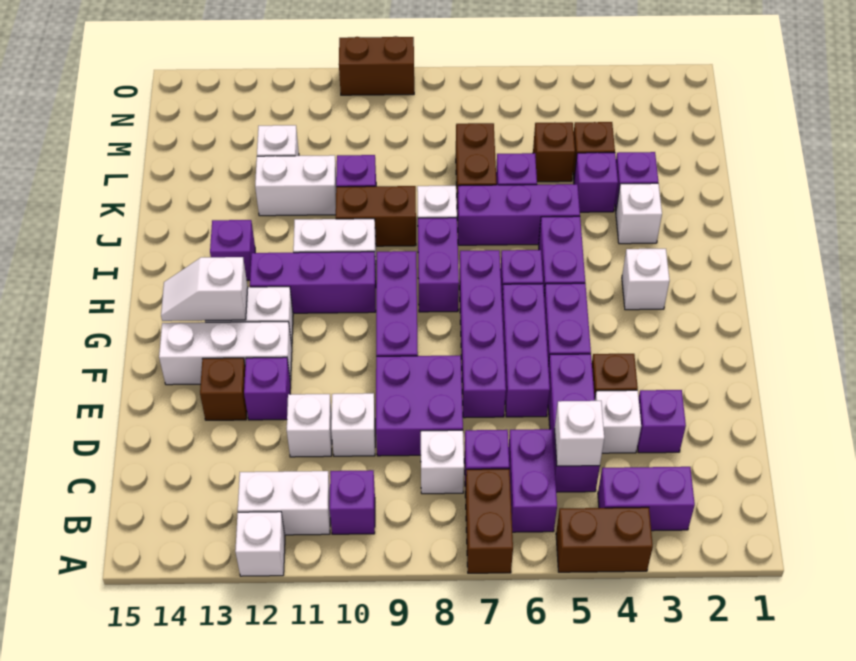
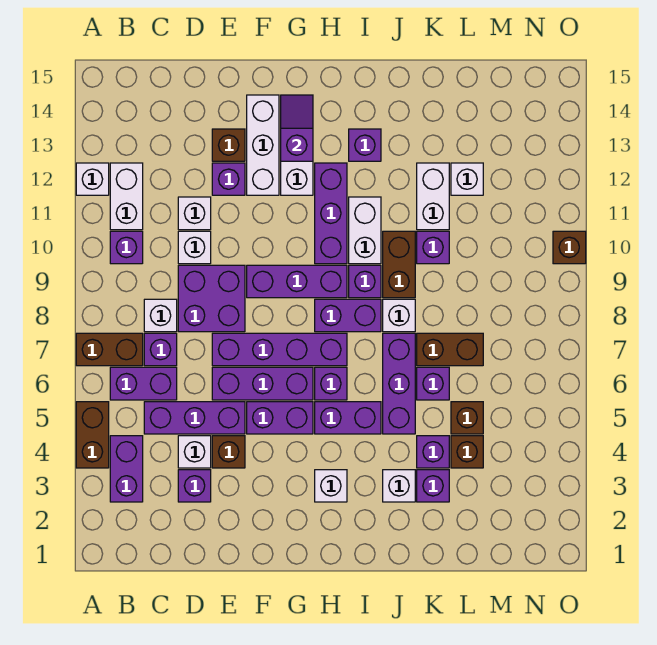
white brick C5 level 2 -> none
white slope G13:G14 level 2 top 13 -> purple slope G13:G14 level 2 top 13
none -> purple brick I9 level 1
brown brick O9:O10 level 1 -> brown brick O10 level 1

